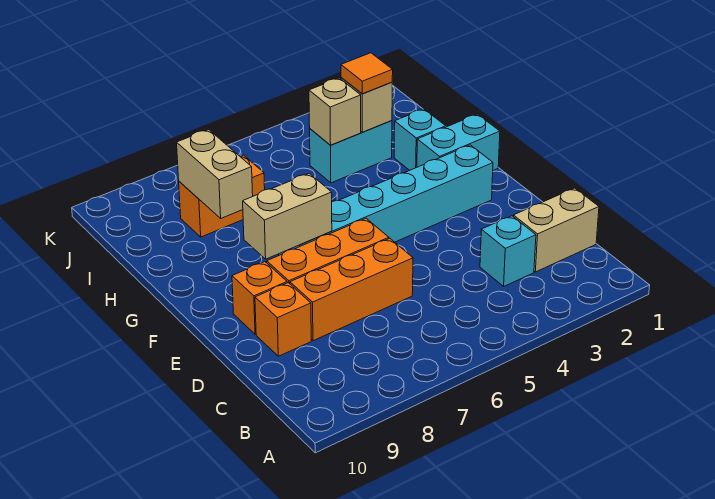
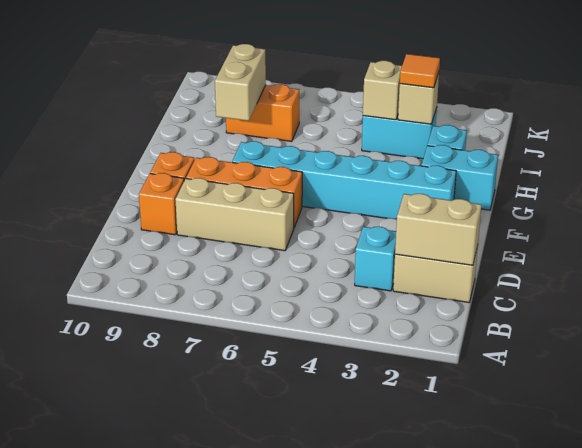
orange brick D6:D8 level 1 -> tan brick D6:D8 level 1
tan brick F7:F8 level 2 -> tan brick C1:C2 level 2

